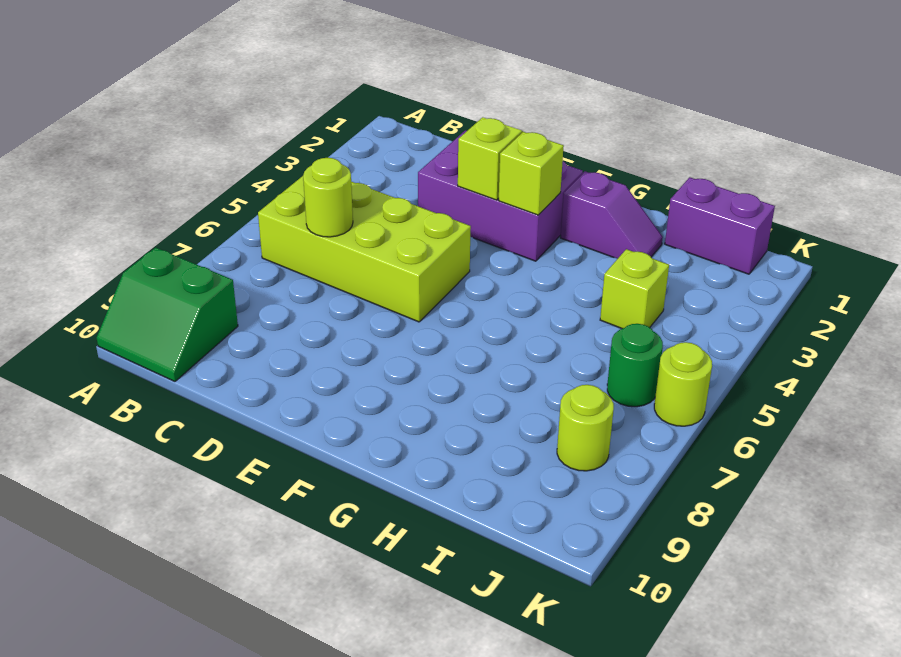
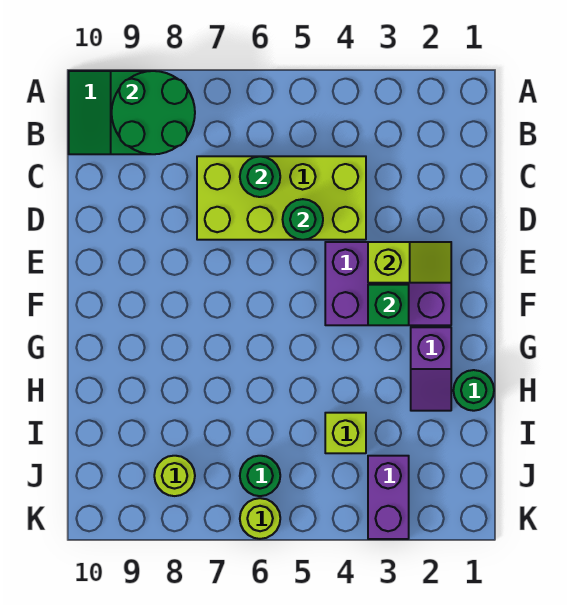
none -> green round brick A8:B9 level 2
lime brick B5:E6 level 1 -> lime brick C4:D7 level 1
lime round brick C6 level 2 -> green round brick C6 level 2
purple brick D2:F3 level 1 -> purple brick E2:F4 level 1
none -> green round brick D5 level 2
lime brick F3 level 2 -> green brick F3 level 2
none -> green round brick H1 level 1
purple brick I1:J1 level 1 -> purple brick J3:K3 level 1

